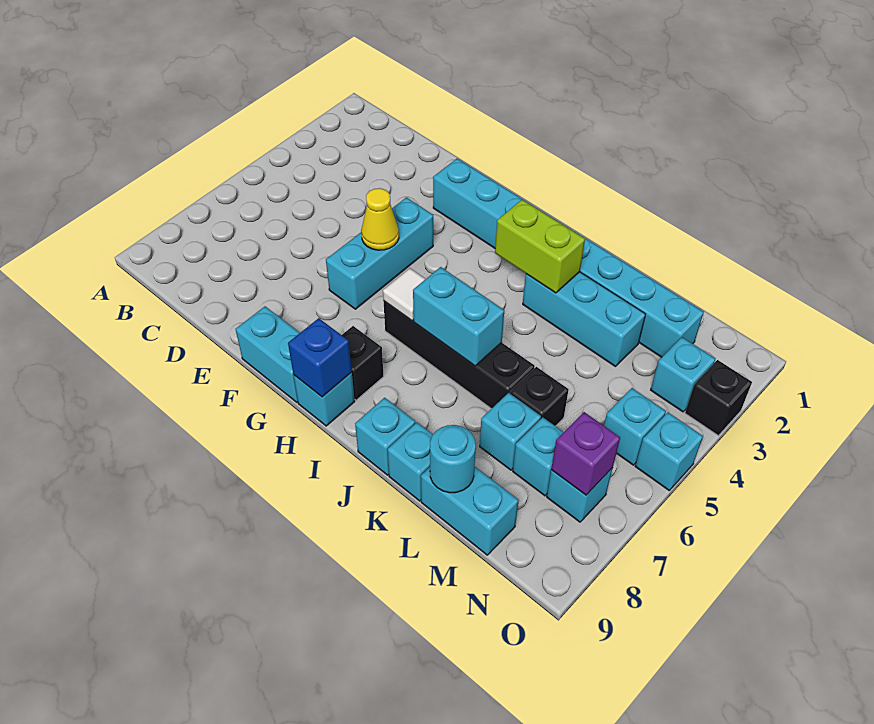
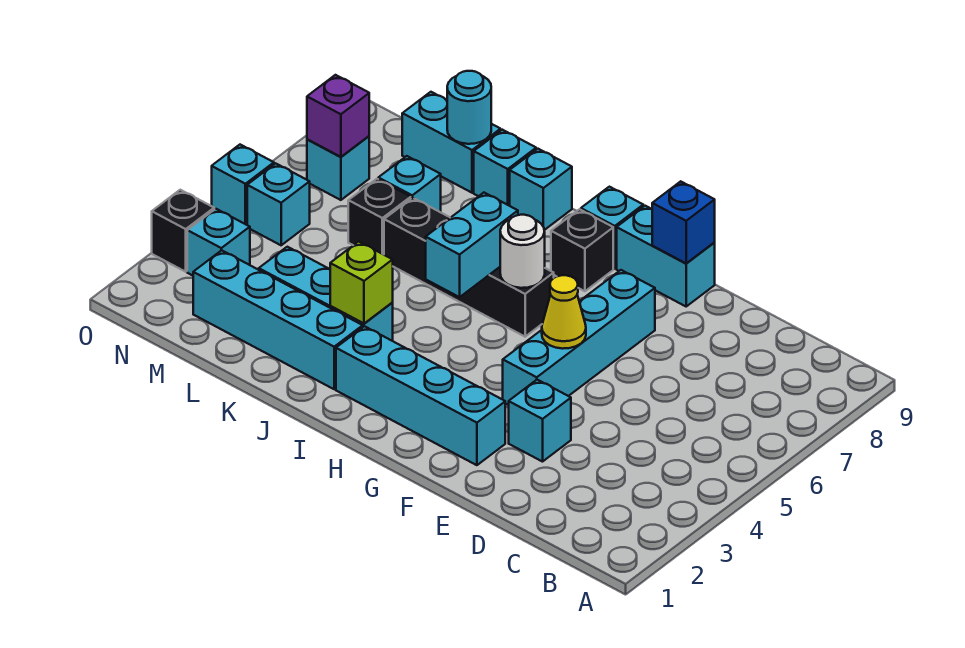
cyan brick F4:F6 level 1 -> cyan brick F4:F7 level 1
white tile H6 level 2 -> white round brick H6 level 2
blue brick H9 level 2 -> blue brick F9 level 2
lime brick I3:J3 level 2 -> lime brick J3 level 2
cyan brick I6:J6 level 2 -> cyan brick I5:I6 level 2
cyan brick M7 level 1 -> cyan brick E3 level 1

